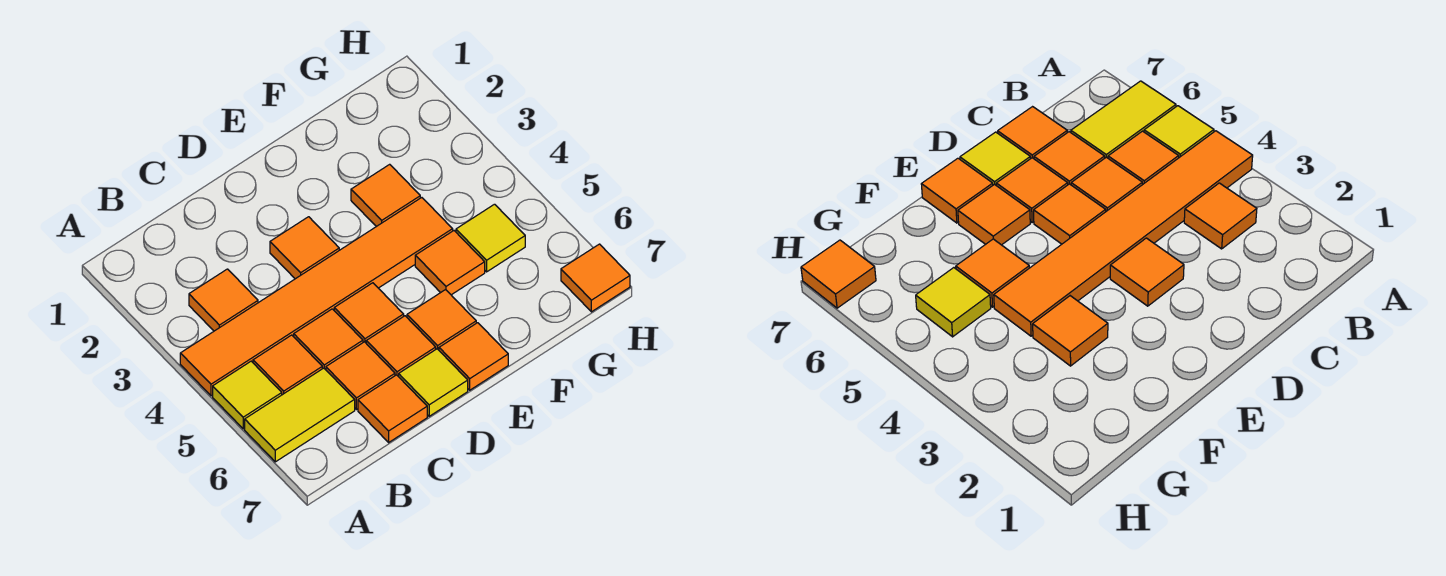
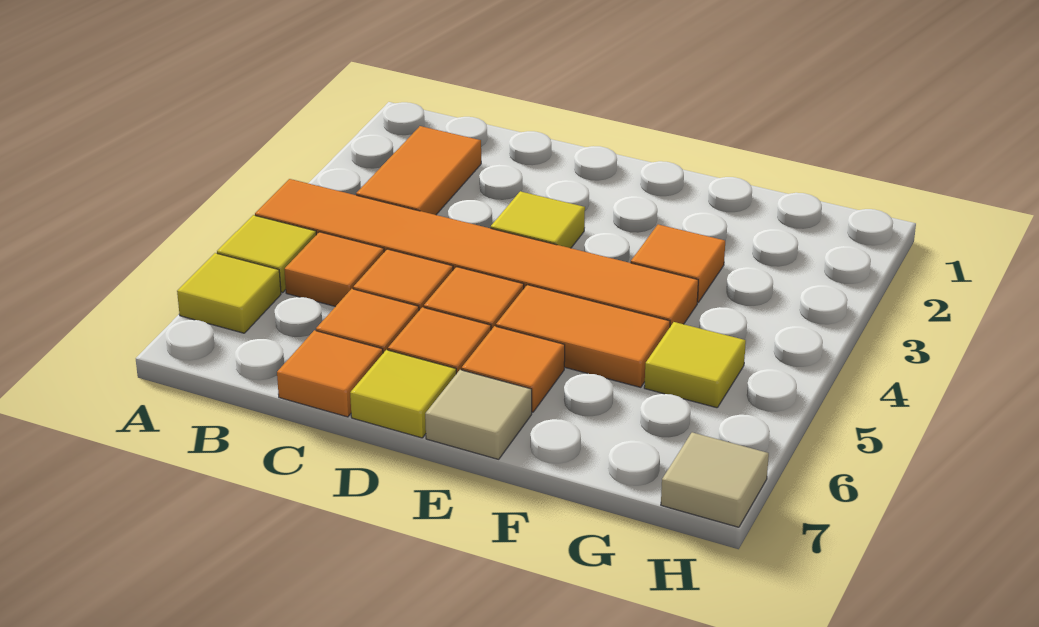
yellow tile A6:B6 level 1 -> yellow tile A6 level 1
orange tile B3 level 1 -> orange tile B2:B3 level 1
orange tile D3 level 1 -> yellow tile D3 level 1
orange tile E7 level 1 -> tan tile E7 level 1
orange tile F5 level 1 -> orange tile E5:F5 level 1
orange tile H7 level 1 -> tan tile H7 level 1

